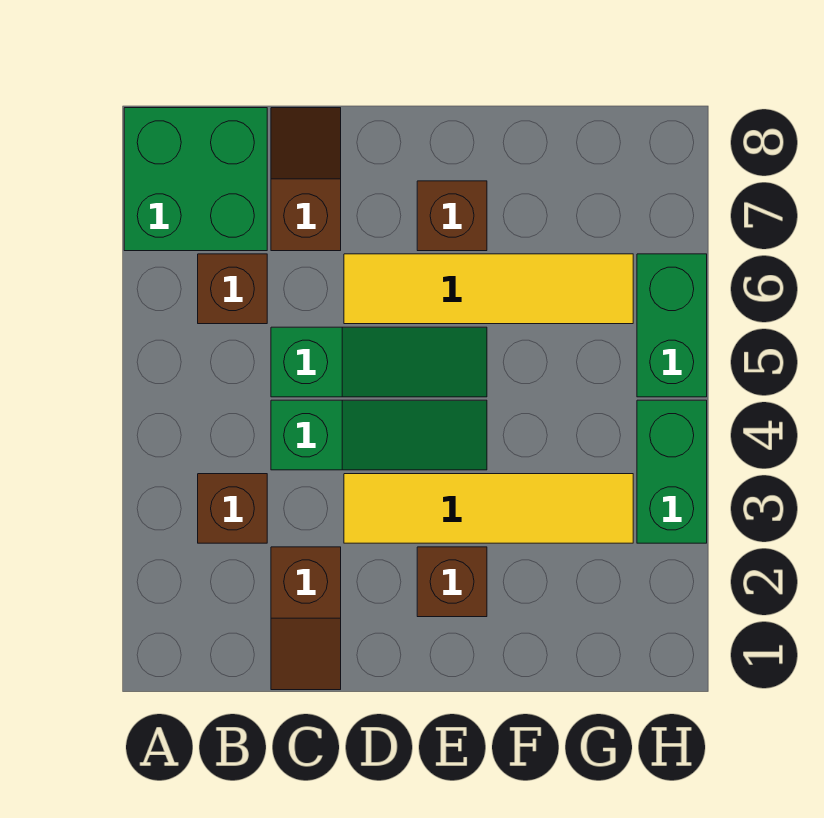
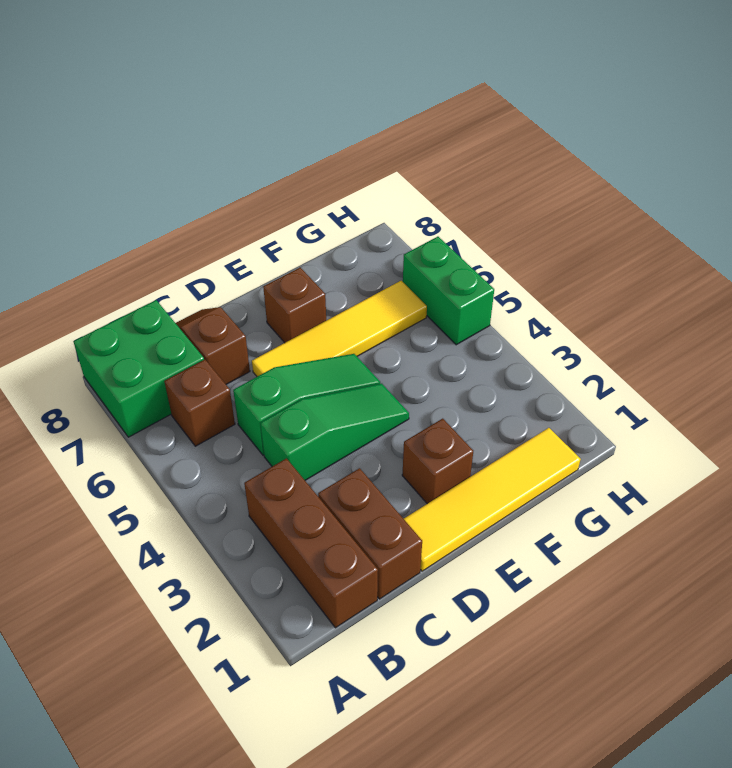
brown brick B3 level 1 -> brown brick B1:B3 level 1
brown slope C1:C2 level 1 top 2 -> brown brick C1:C2 level 1
yellow tile D3:G3 level 1 -> yellow tile D1:G1 level 1
green brick H3:H4 level 1 -> none

